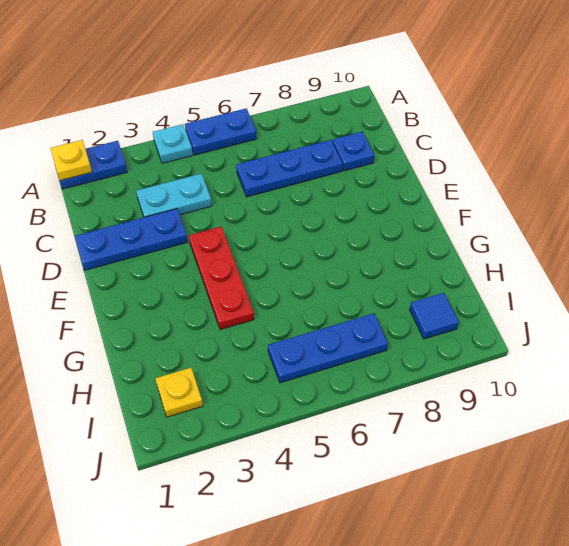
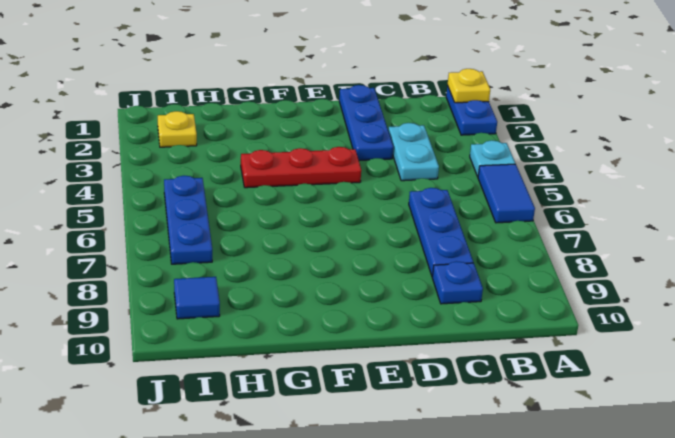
blue plate A5:A6 level 1 -> blue tile A5:A6 level 1

